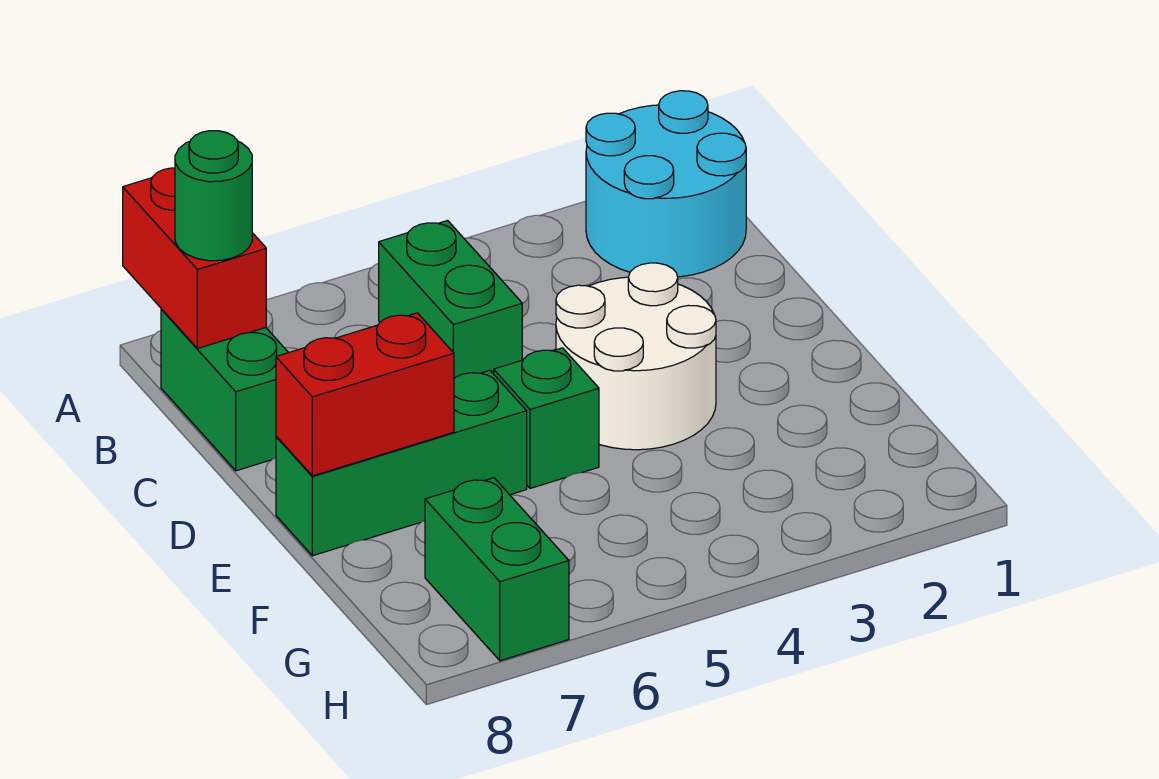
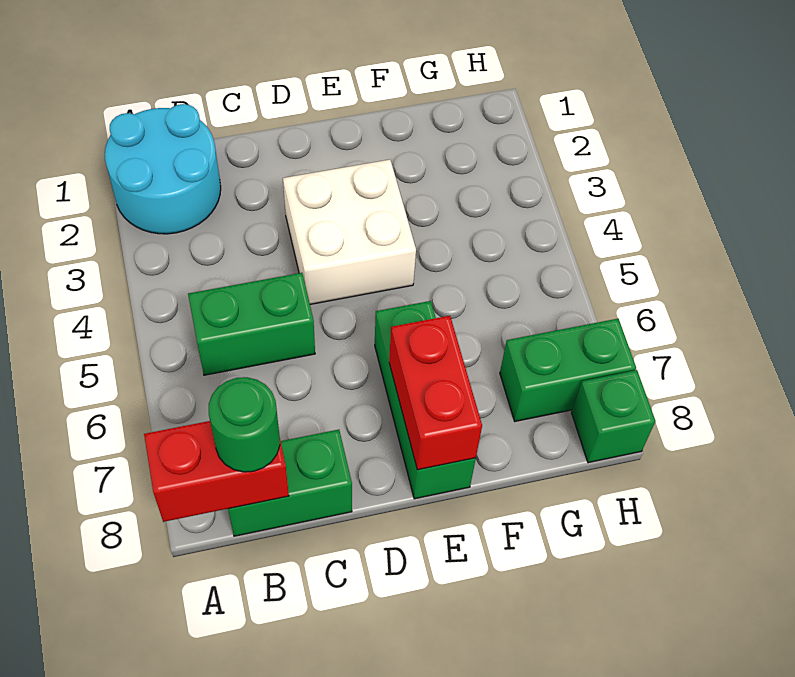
white round brick D3:E4 level 1 -> white brick D3:E4 level 1
green brick E5 level 1 -> green brick H8 level 1

